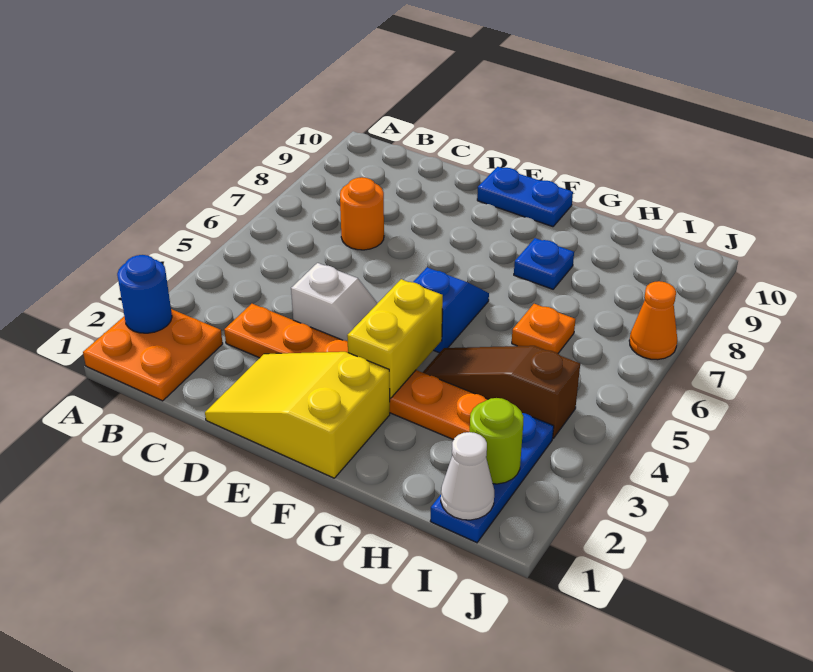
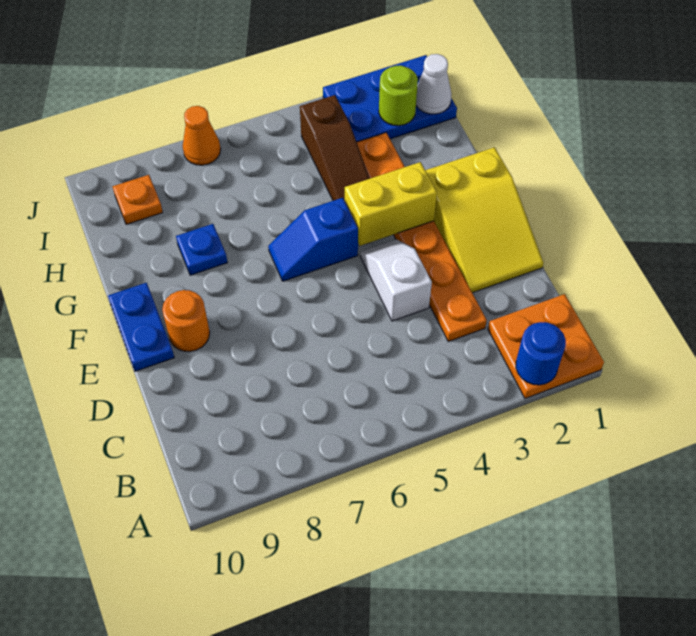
orange round brick C7 level 1 -> orange round brick E9 level 1
orange plate H6 level 1 -> orange plate I9 level 1
blue plate I1:I3 level 1 -> blue plate I1:J3 level 1

